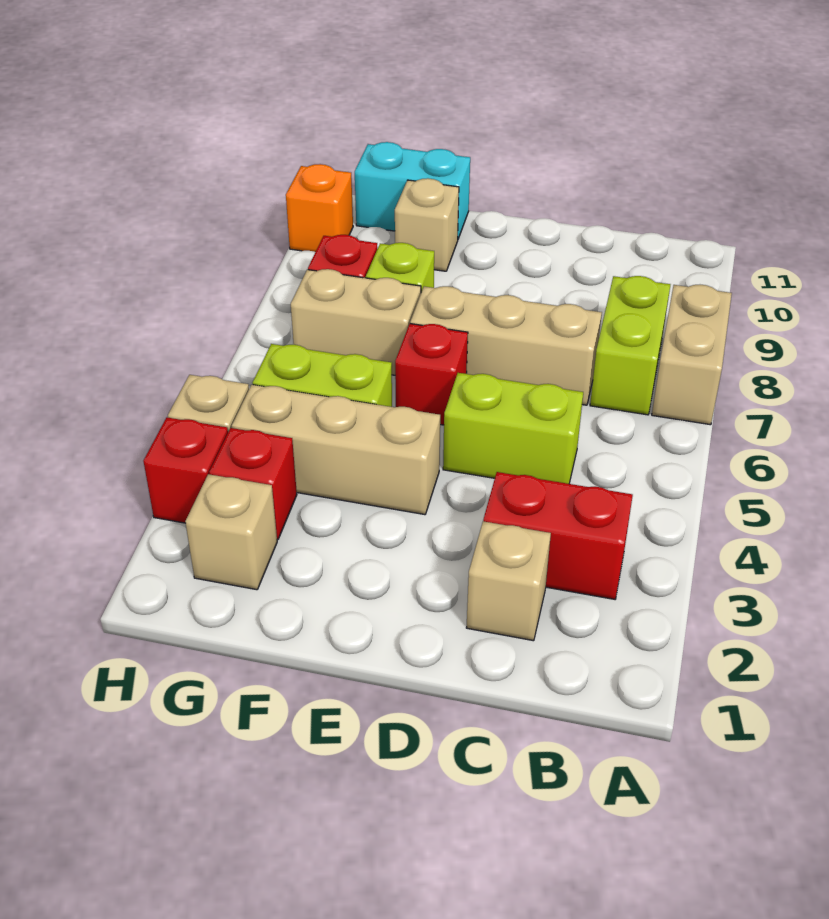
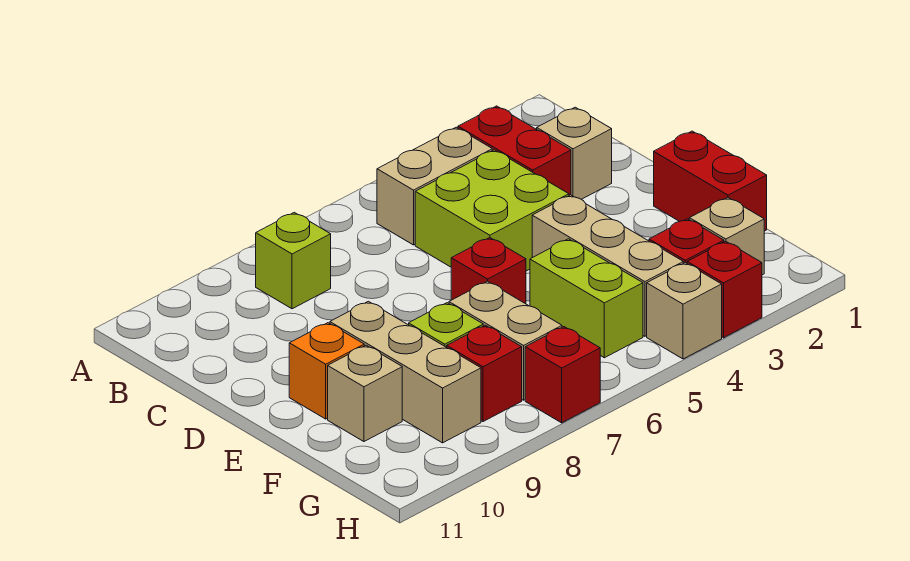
tan brick A7:A8 level 1 -> tan brick B4:B5 level 1
lime brick B7:B8 level 1 -> lime brick B8 level 1
lime brick C5:D5 level 1 -> lime brick C4:D5 level 1
tan brick C7:E7 level 1 -> tan brick E9:G9 level 1
none -> red brick E1:F1 level 1
cyan brick F11:G11 level 1 -> none
none -> red brick H7 level 1
orange brick H10 level 1 -> orange brick E10 level 1

